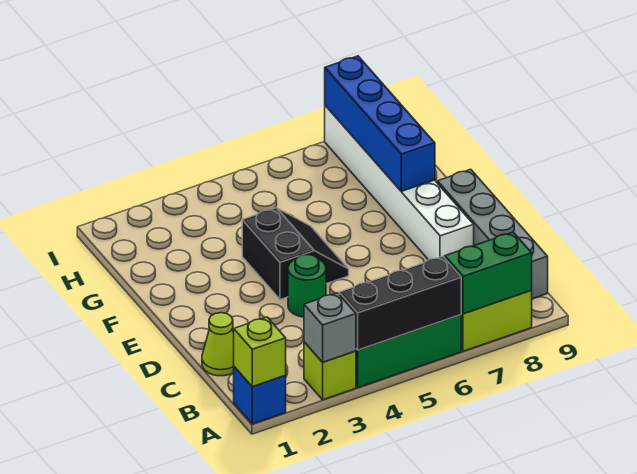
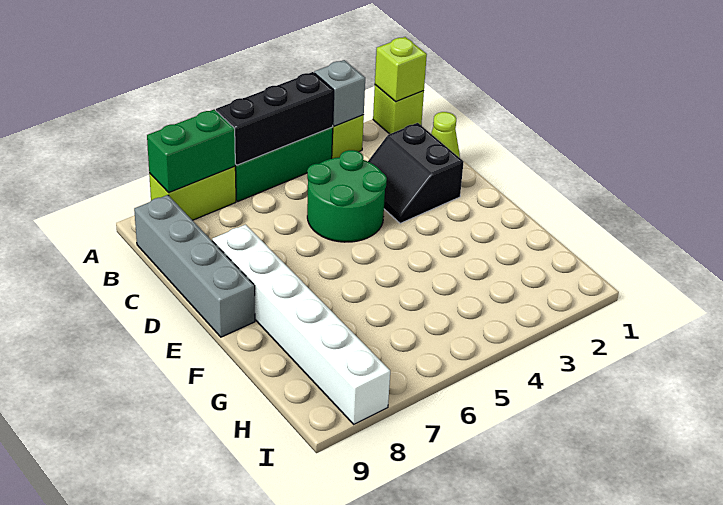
blue brick A1 level 1 -> lime brick A1 level 1
green round brick D4 level 1 -> green round brick C4:D5 level 1
black slope E4:F5 level 1 top 4 -> black slope C2:D3 level 1 top 2
blue brick F8:I8 level 2 -> none

